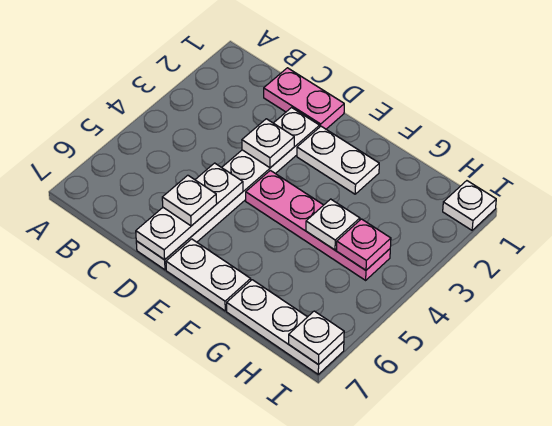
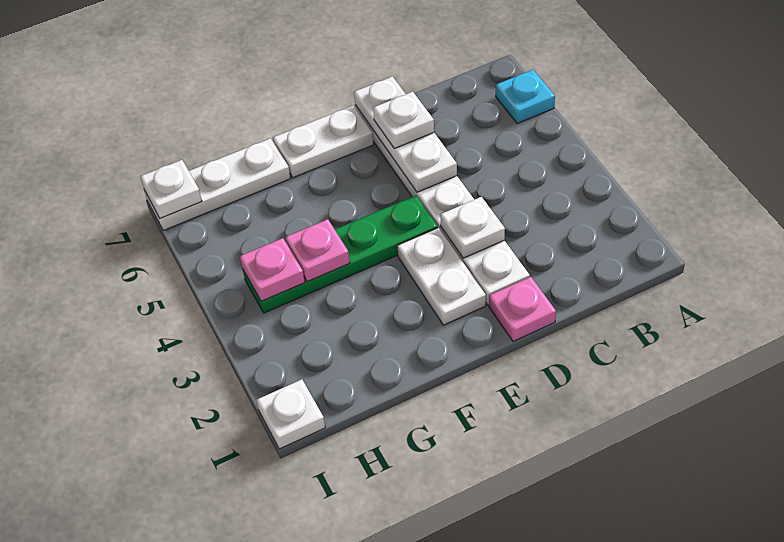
none -> cyan plate A6 level 1
pink plate C1:D1 level 1 -> pink plate D1 level 1
white plate E2:F2 level 1 -> white plate E2:E3 level 1
pink plate E4:H4 level 1 -> green plate E4:H4 level 1
white plate G4 level 2 -> pink plate G4 level 2

